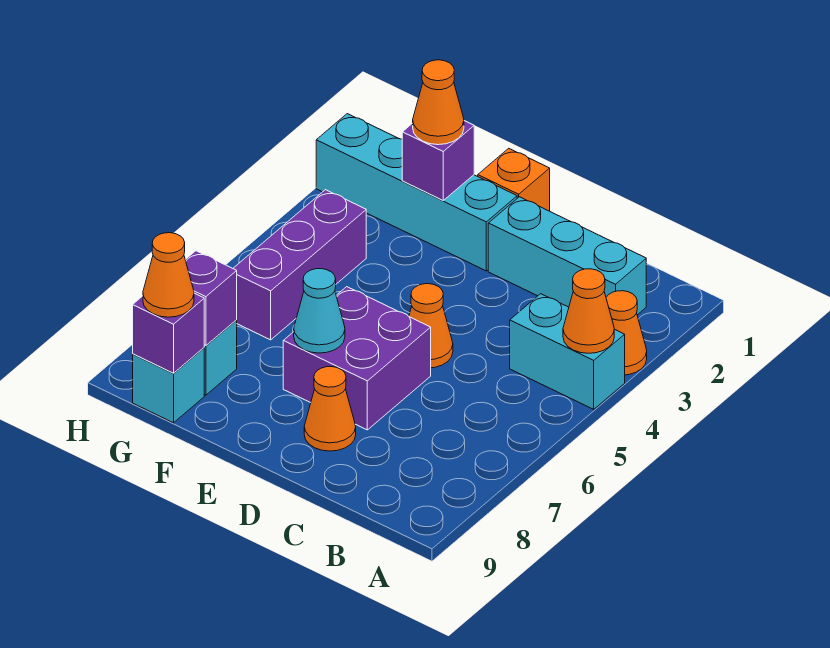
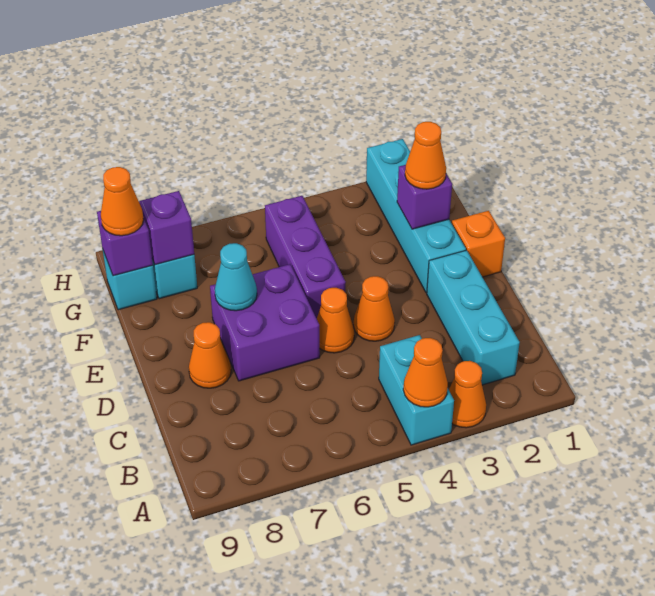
none -> orange cone D4 level 1
purple brick G4:G6 level 1 -> purple brick E5:G5 level 1

